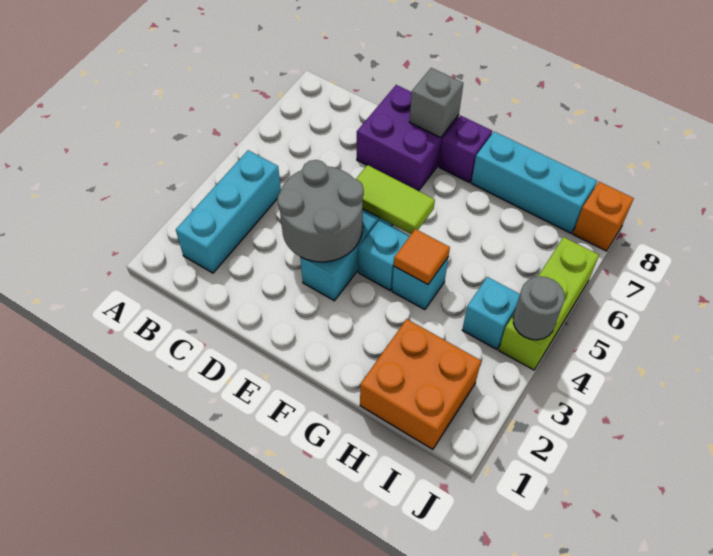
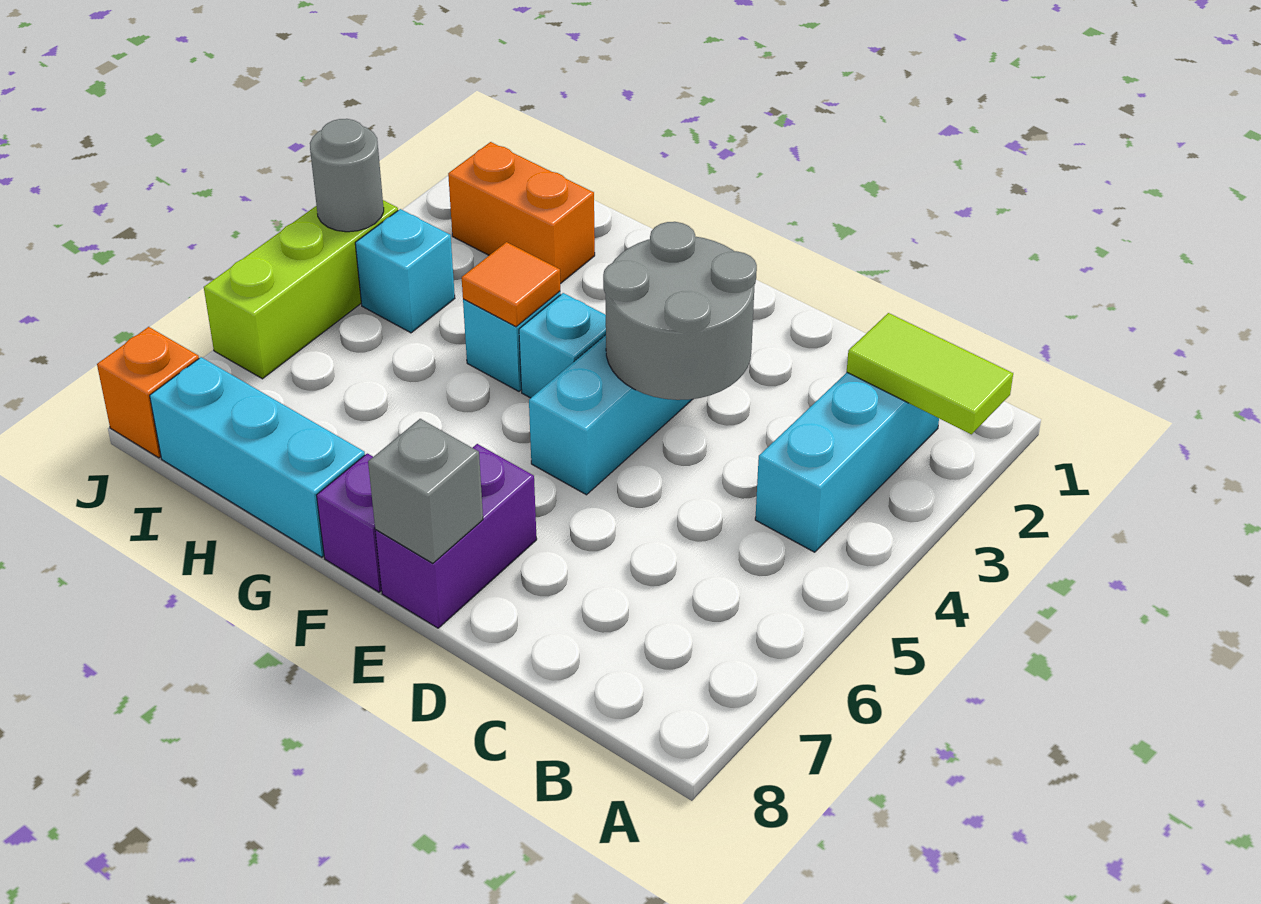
purple brick D7:E8 level 1 -> purple brick E7:E8 level 1
lime tile E5:F5 level 2 -> lime tile A2:B2 level 2
orange brick H1:I2 level 1 -> orange brick H2:I2 level 1

